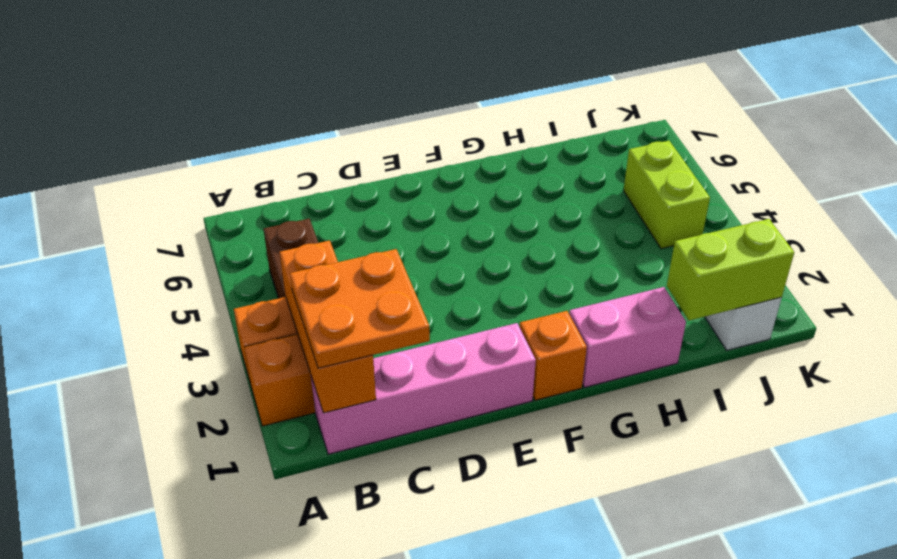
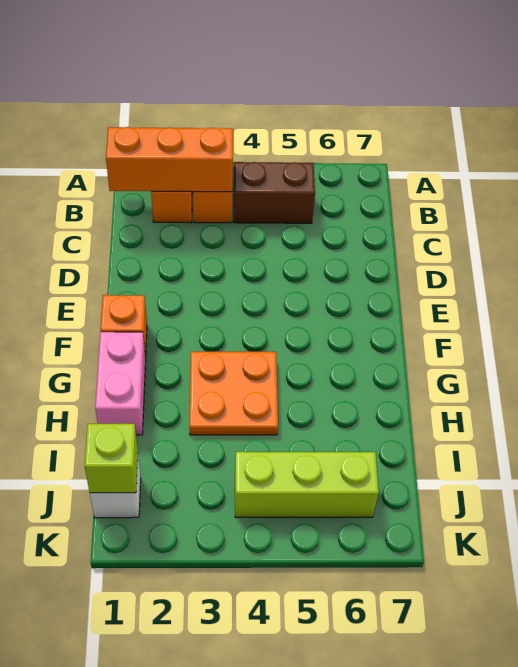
pink brick B1:E1 level 1 -> none
orange plate B1:C2 level 3 -> orange plate G3:H4 level 1
lime brick I1:J1 level 2 -> lime brick J1 level 2
lime brick J4:J5 level 1 -> lime brick J4:J6 level 1

